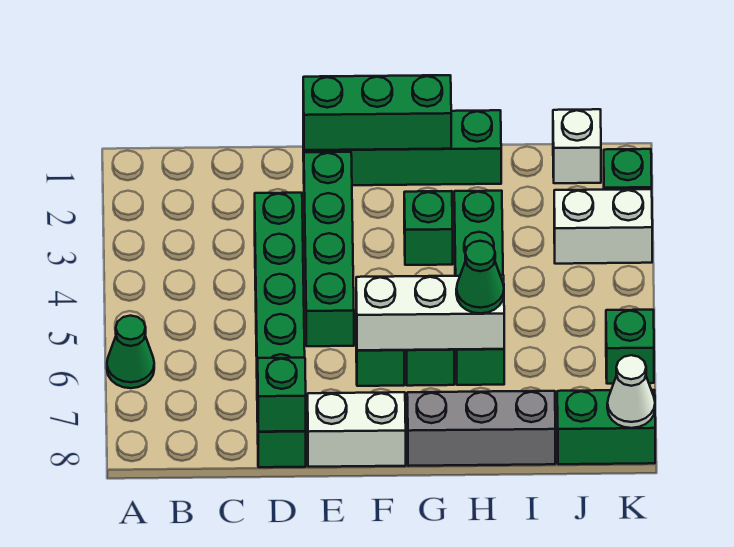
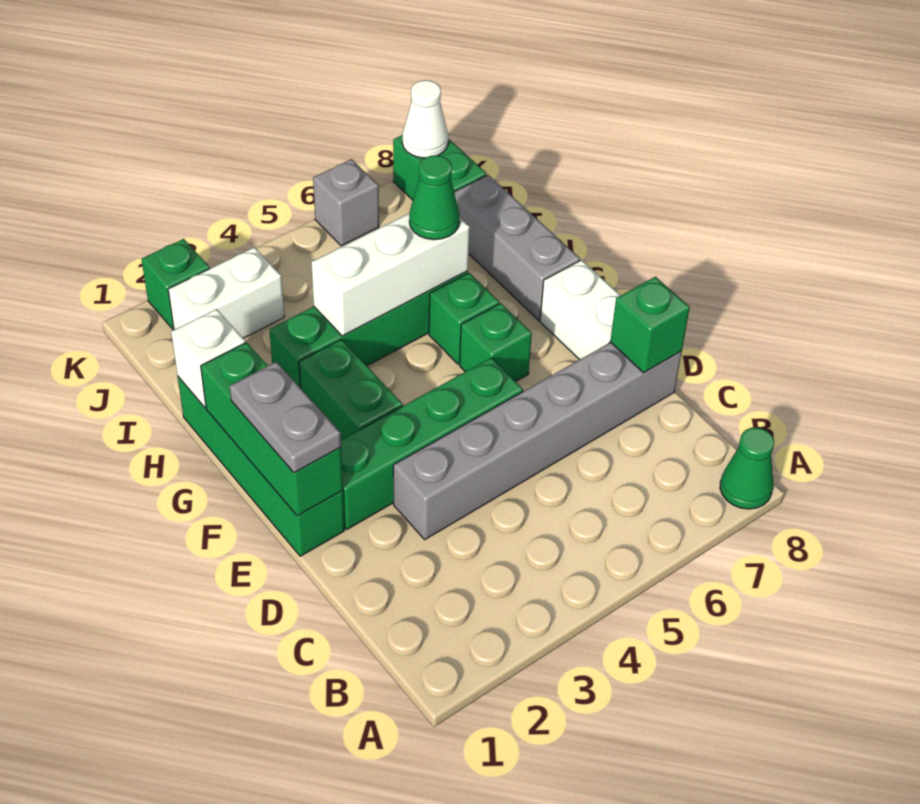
green cone A6 level 1 -> green cone A8 level 1
green brick D3:D8 level 1 -> grey brick D3:D8 level 1
none -> grey plate E1:F1 level 3
white brick F6:H6 level 2 -> white brick H4:H6 level 2
green brick G3 level 1 -> green brick F3:G3 level 1
white brick J1 level 1 -> white brick H1 level 2
white brick J3:K3 level 1 -> white brick J2:J3 level 1
green brick K6 level 1 -> grey brick K6 level 1

